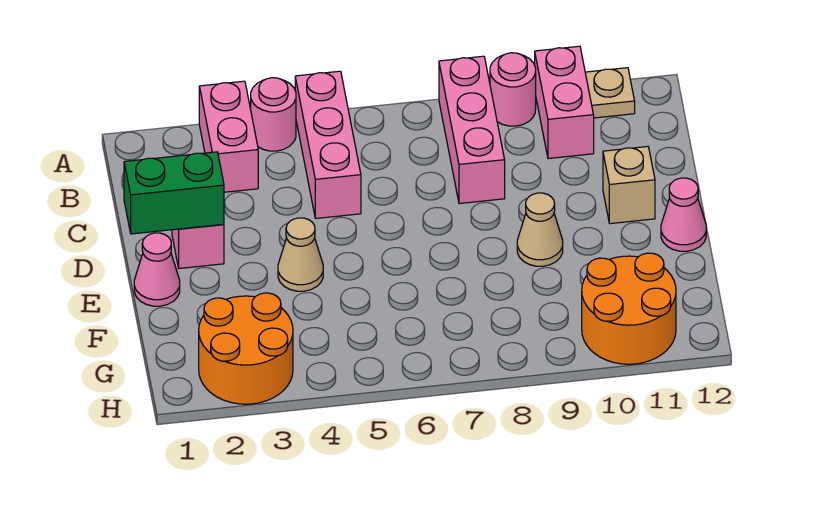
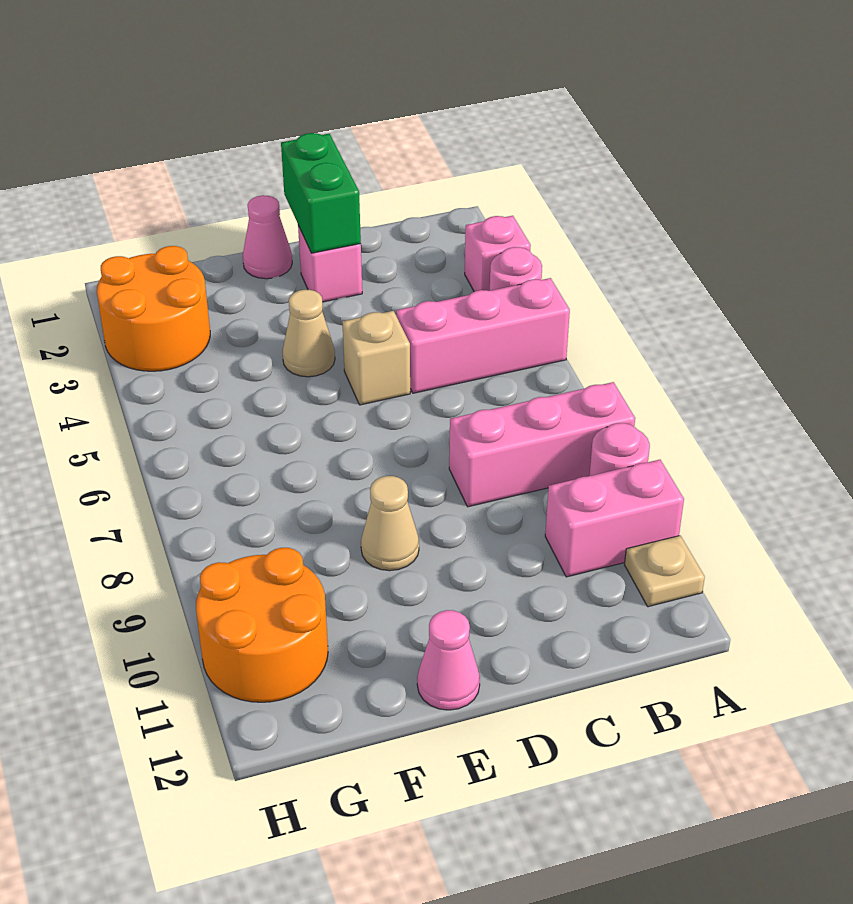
pink brick A3:B3 level 1 -> pink brick A3 level 1
tan brick D11 level 1 -> tan brick D5 level 1

